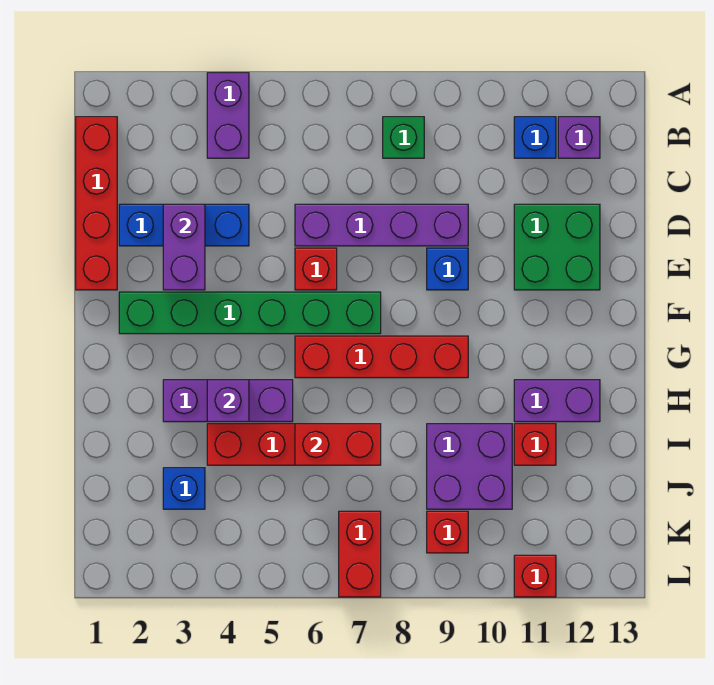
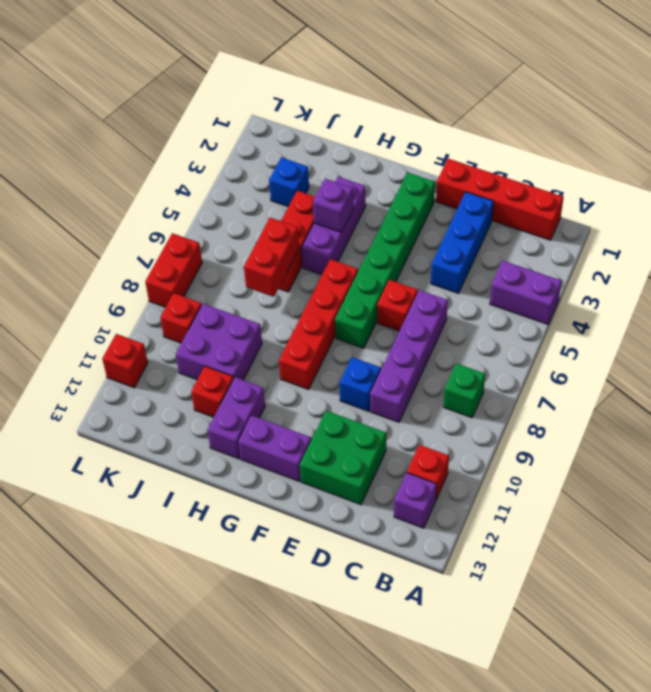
blue brick B11 level 1 -> red brick B11 level 1
purple brick D3:E3 level 2 -> purple brick F12:G12 level 1
red brick K7:L7 level 1 -> red brick L7:L8 level 1

